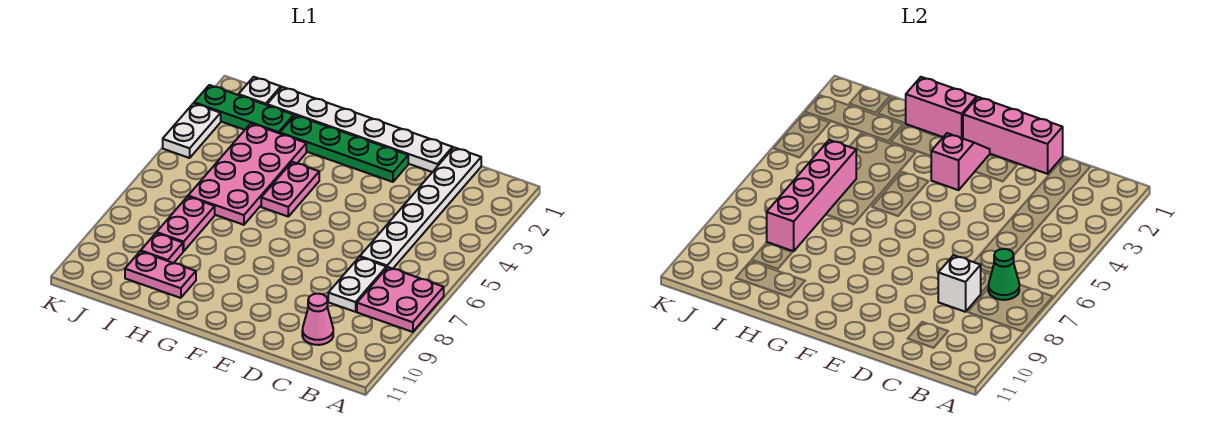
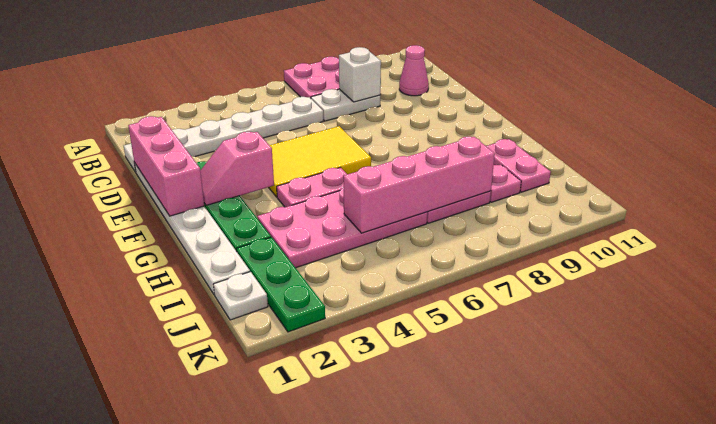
green cone B7 level 2 -> none
none -> yellow tile E4:F6 level 1
pink brick G1:H1 level 2 -> none
white plate K3:K4 level 1 -> none

